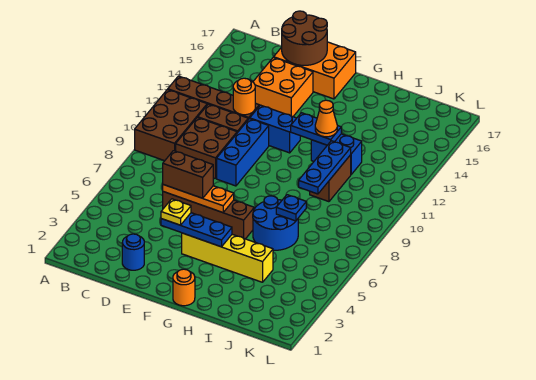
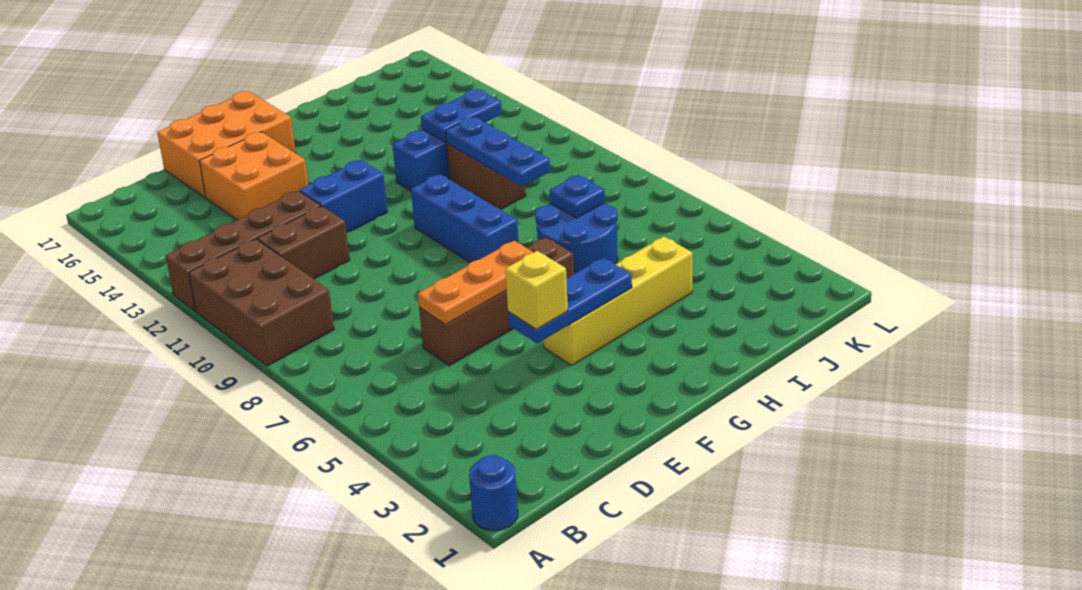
brown brick C9:D10 level 1 -> none
blue round brick D2 level 1 -> blue round brick A1 level 1
brown brick D6:E6 level 3 -> none
orange round brick D12 level 2 -> none
brown round brick D16:E17 level 2 -> none
yellow plate E4 level 3 -> yellow brick E4 level 3
blue brick E9:E11 level 1 -> blue brick G8:G10 level 1
orange round brick G1 level 1 -> none
blue plate G12:H12 level 2 -> blue plate I12:J12 level 2
orange cone H12 level 3 -> none

